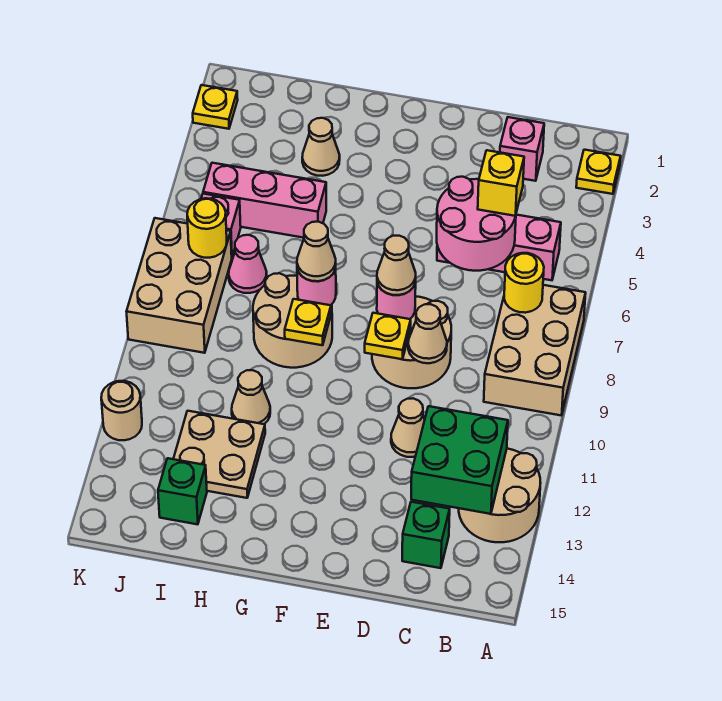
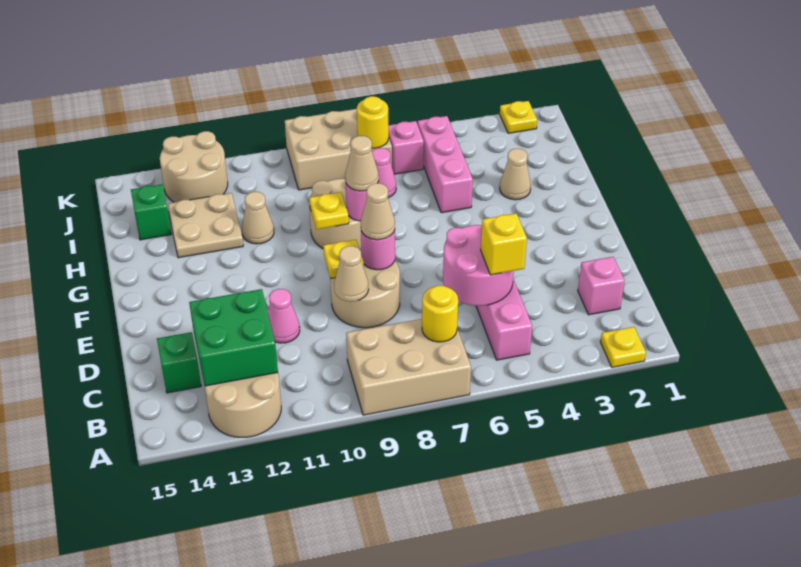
tan cone D11 level 1 -> pink cone D11 level 1
tan round brick K12 level 1 -> tan round brick J12:K13 level 1

